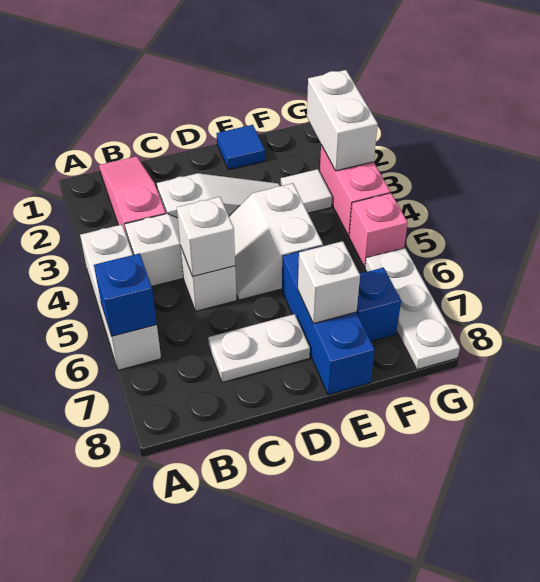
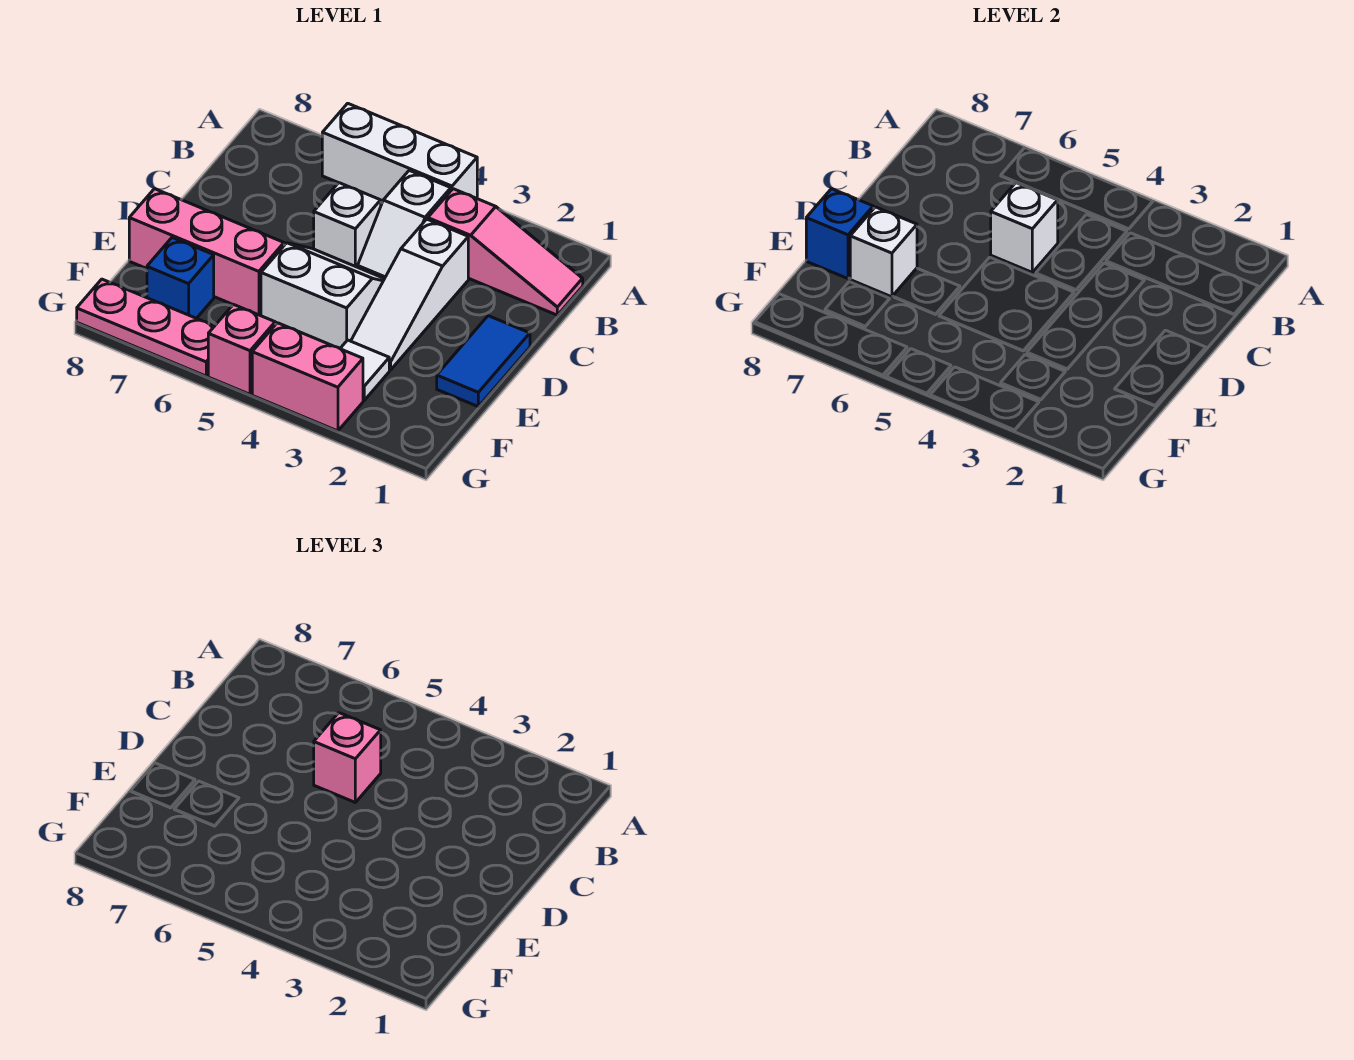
blue brick A6 level 2 -> blue brick E8 level 2
none -> pink brick C5 level 3
white plate C7:D7 level 1 -> none
blue tile E1 level 1 -> blue tile D1:E1 level 1
blue brick E6:E8 level 1 -> pink brick E6:E8 level 1
white brick G2:G3 level 2 -> none
white plate G6:G8 level 1 -> pink plate G6:G8 level 1

